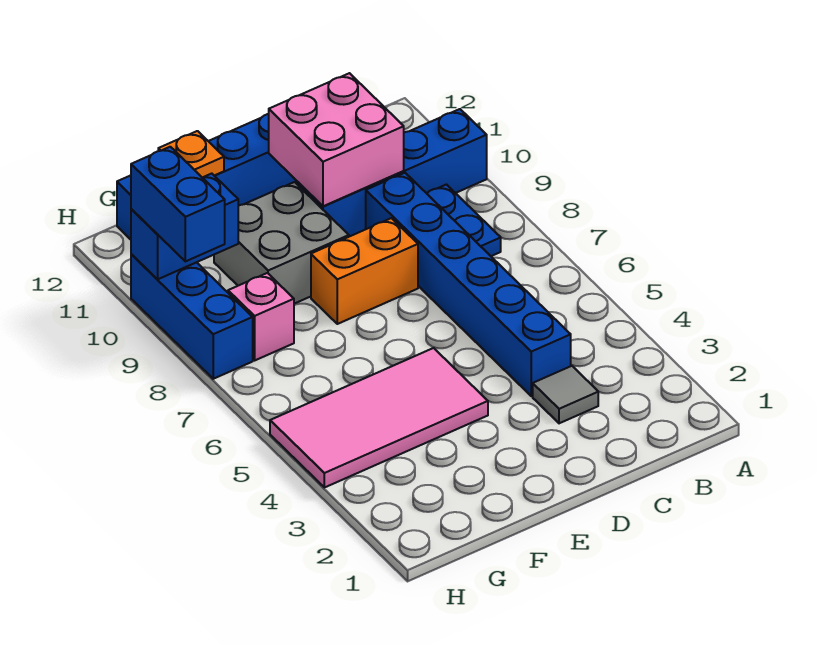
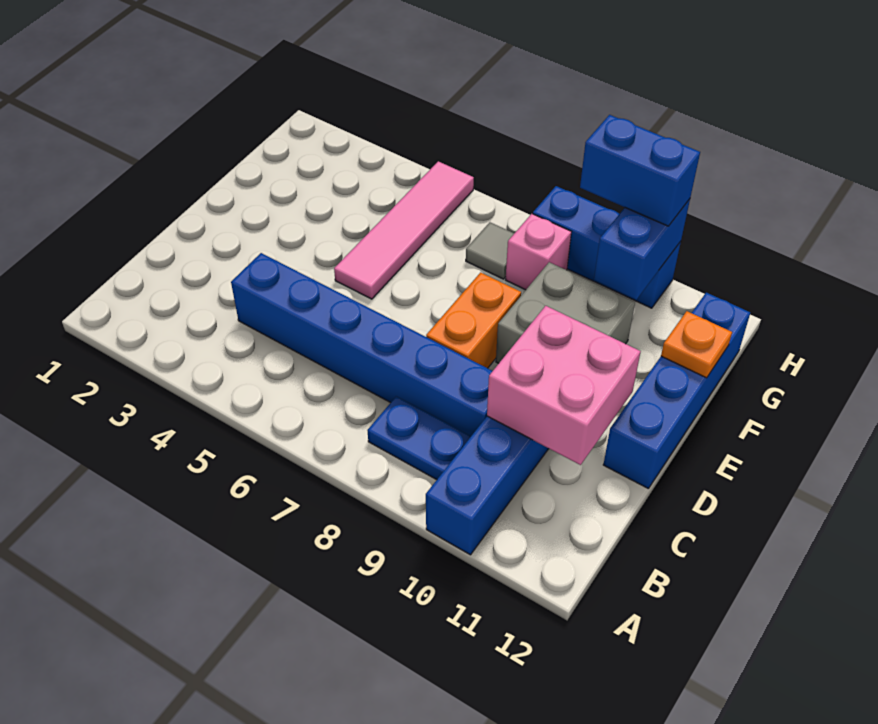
grey tile C3 level 1 -> grey tile G7 level 1
pink tile E4:H5 level 1 -> pink tile E5:H5 level 1

